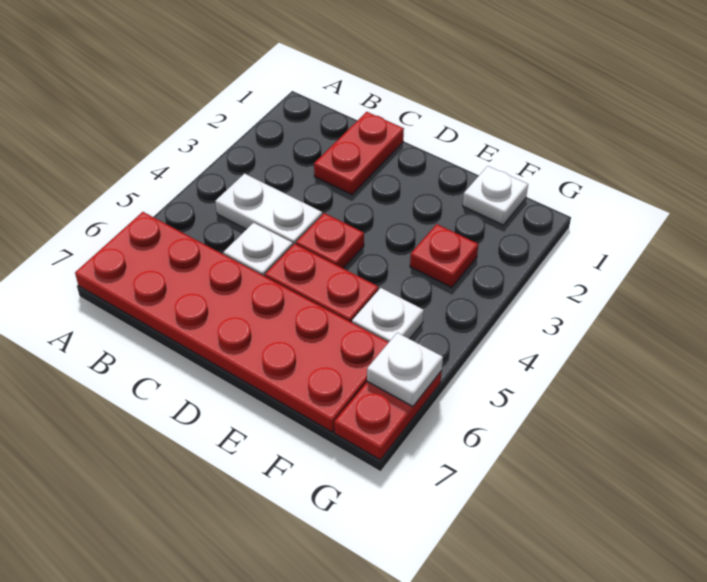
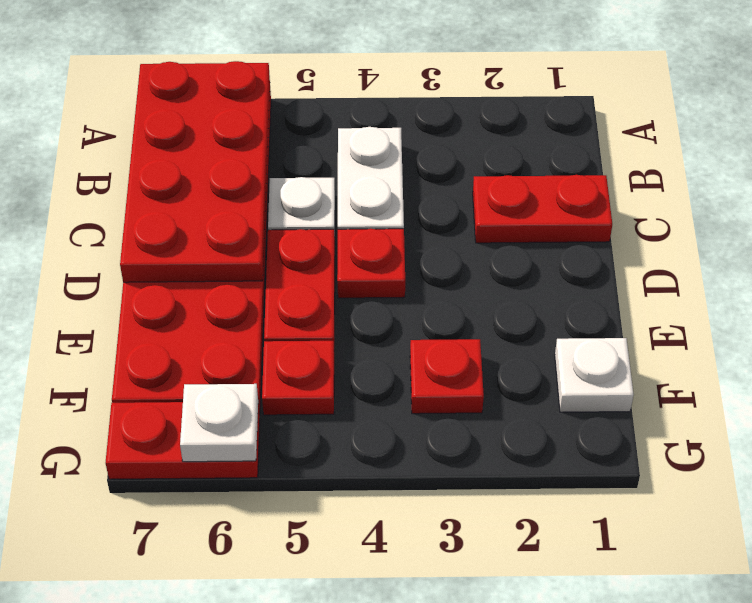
none -> red plate A6:D7 level 2
white plate F5 level 1 -> red plate F5 level 1

